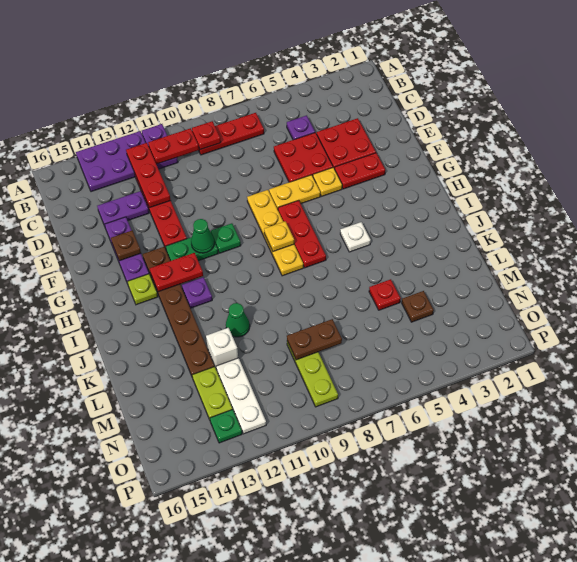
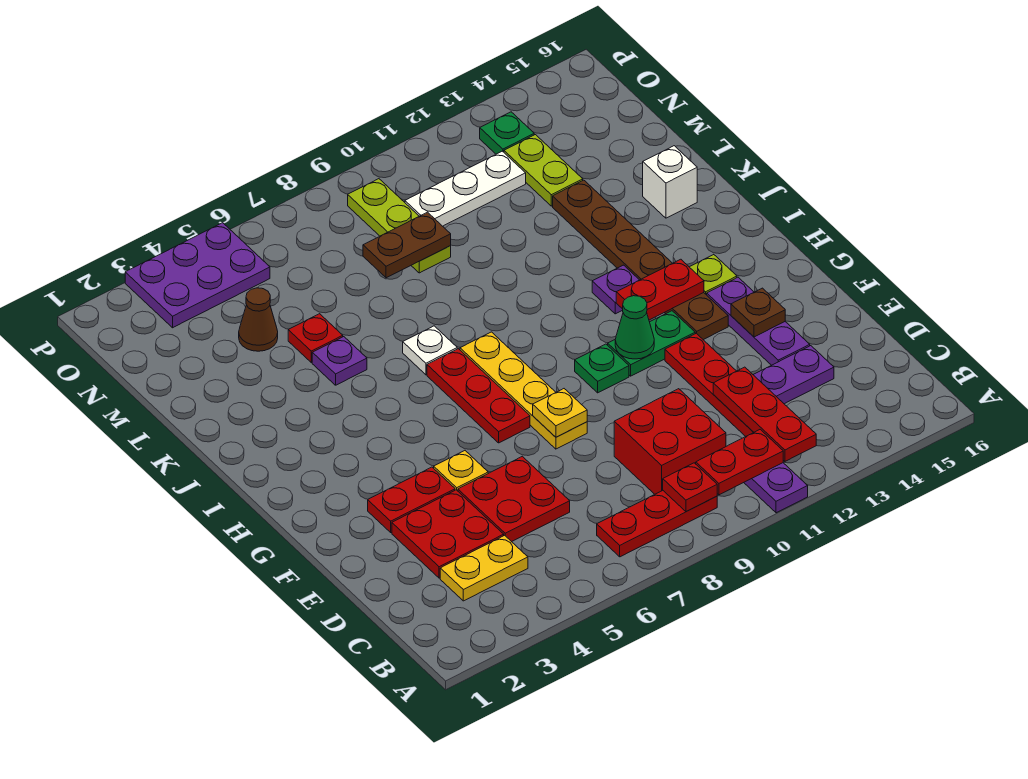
purple plate A12:B14 level 1 -> purple plate O3:P5 level 1
purple plate C5 level 1 -> purple plate K5 level 1
none -> red brick C9:D10 level 1
yellow plate F6:F7 level 1 -> yellow plate C3:C4 level 1
yellow plate H8 level 2 -> yellow plate F8 level 2
white plate I5 level 1 -> white plate J7 level 1
green cone K11 level 1 -> none
white brick L12 level 1 -> white brick K15 level 1
brown plate M4 level 1 -> brown cone M4 level 1
white plate M12:O12 level 1 -> white plate N10:N12 level 1

